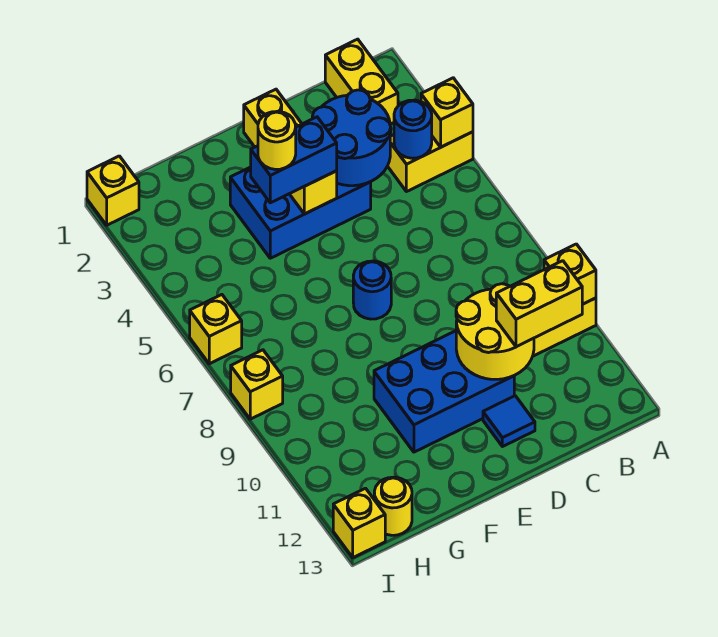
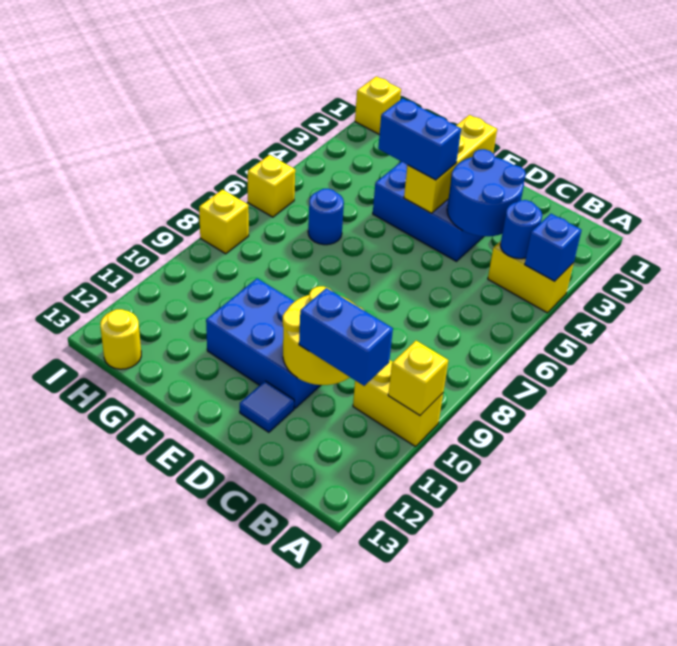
yellow brick A4 level 2 -> blue brick A4 level 2
yellow brick B1:B2 level 1 -> none
yellow brick B11:C11 level 3 -> blue brick B11:C11 level 3
blue round brick E7 level 1 -> blue round brick G6 level 1
yellow round brick F4 level 4 -> none
yellow brick I13 level 1 -> none

